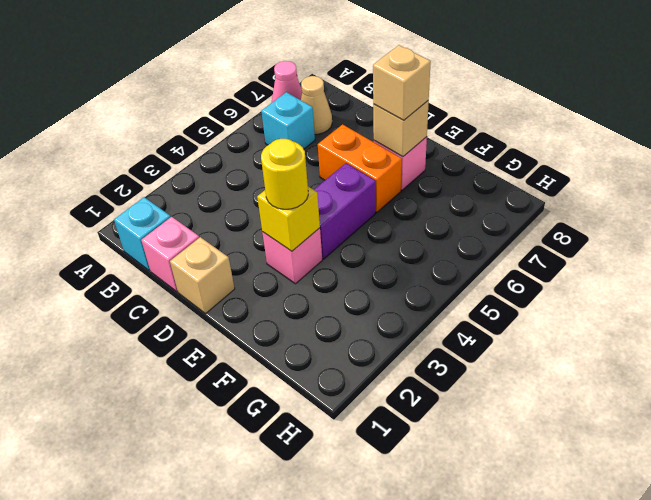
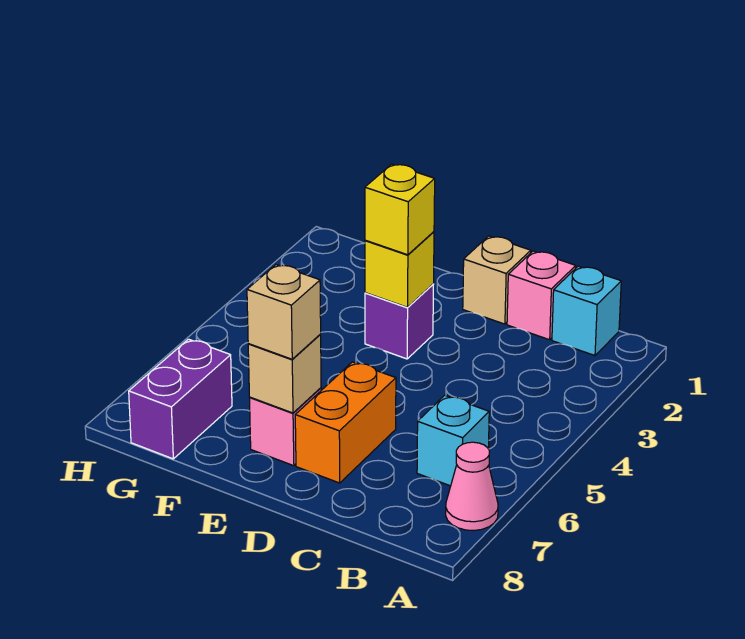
tan cone B7 level 1 -> none
orange brick D6:E6 level 1 -> orange brick D6:D7 level 1
pink brick E3 level 1 -> purple brick E3 level 1
yellow round brick E3 level 3 -> yellow brick E3 level 3
purple brick E4:E5 level 1 -> purple brick G7:G8 level 1

